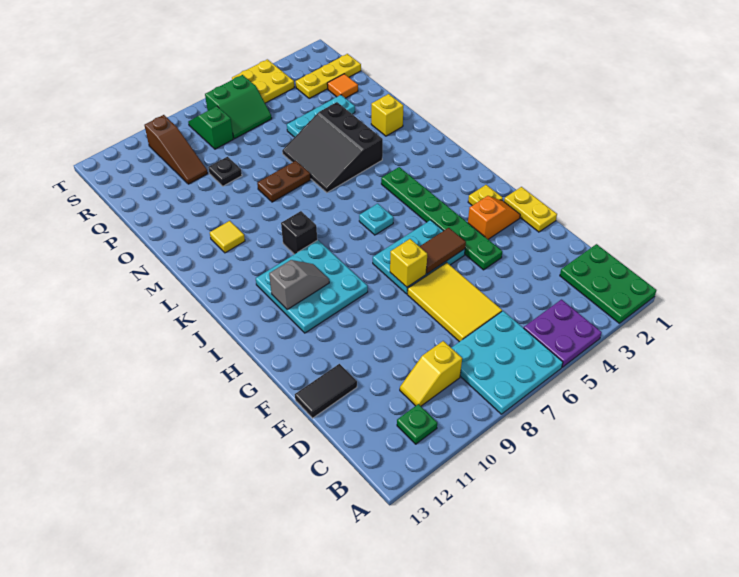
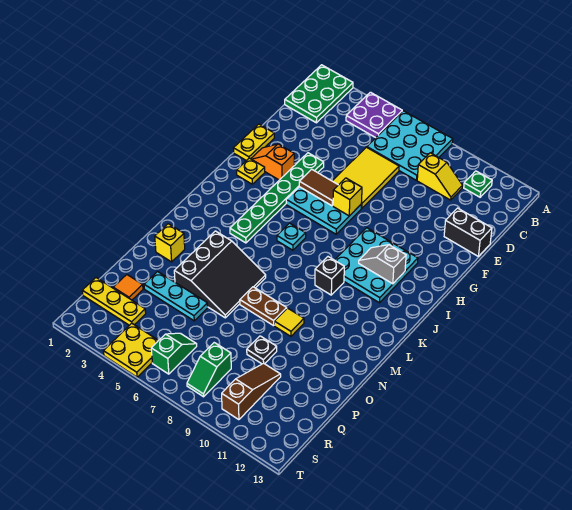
black tile E12:E13 level 1 -> black brick E12:E13 level 1
yellow tile M11 level 1 -> yellow tile N9 level 1
green slope R6:S7 level 1 top S -> green slope R6:S6 level 1 top S

